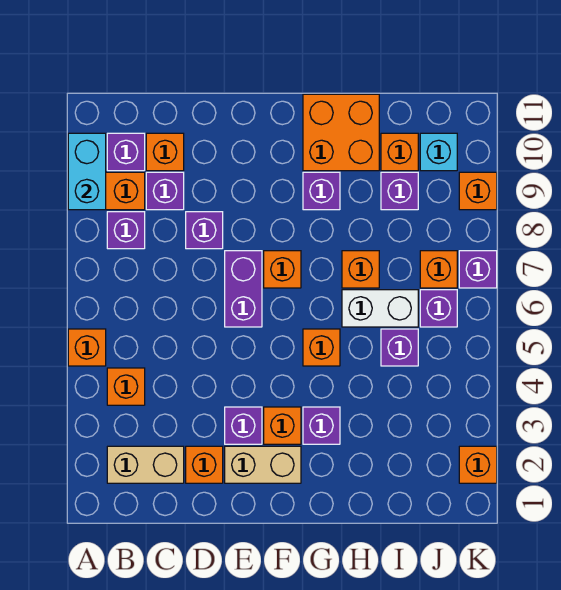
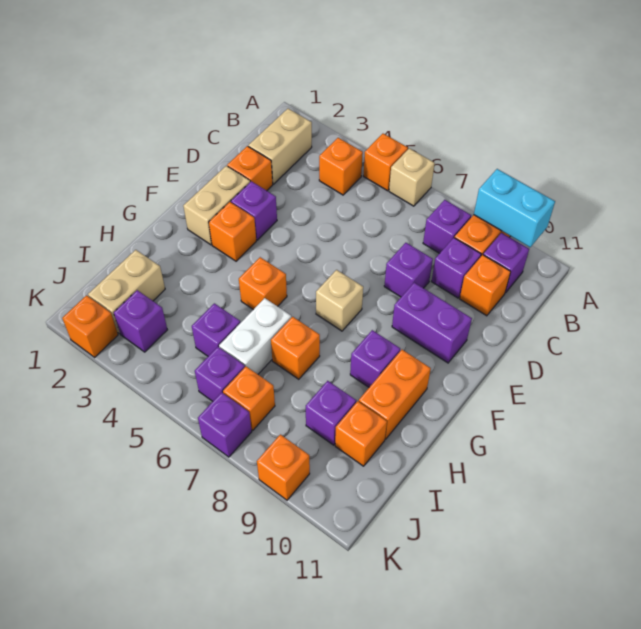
none -> tan brick A6 level 1
purple brick E6:E7 level 1 -> purple brick E9:E10 level 1
orange brick F7 level 1 -> tan brick F7 level 1
purple brick G3 level 1 -> purple brick J3 level 1
orange brick G10:H11 level 1 -> orange brick G10:H10 level 1
none -> tan brick I2:J2 level 1
cyan brick J10 level 1 -> none

